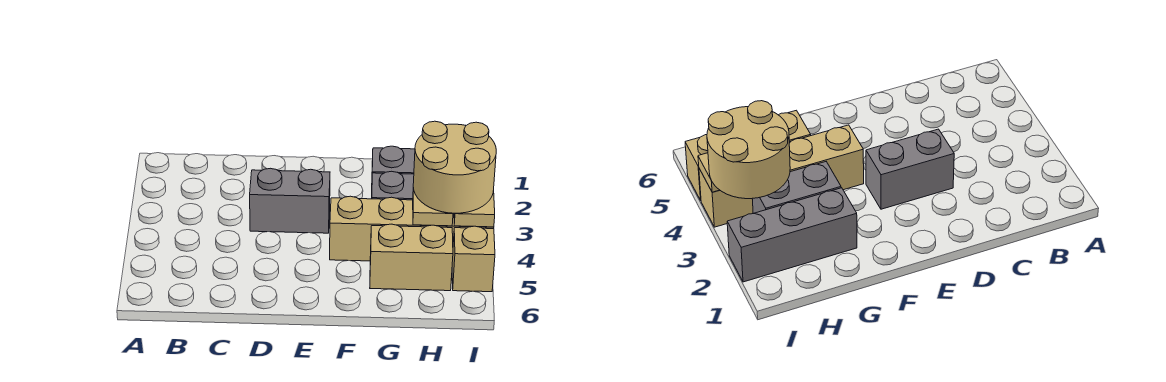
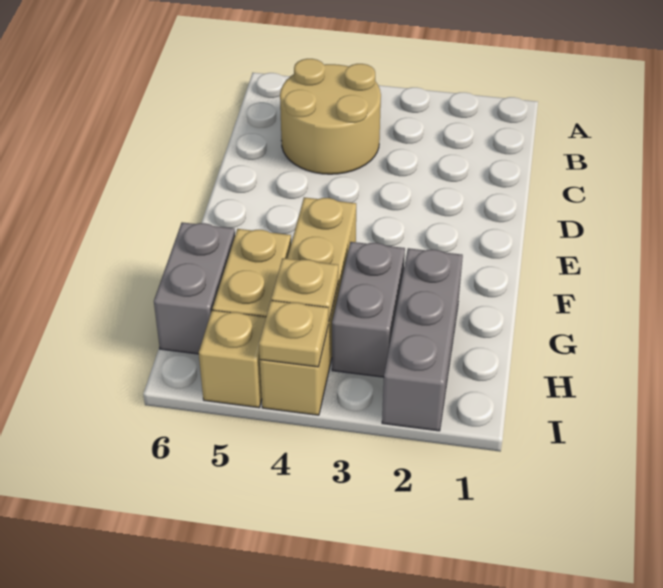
grey brick D3:E3 level 1 -> grey brick G6:H6 level 1
tan round brick H3:I4 level 3 -> tan round brick B4:C5 level 1

